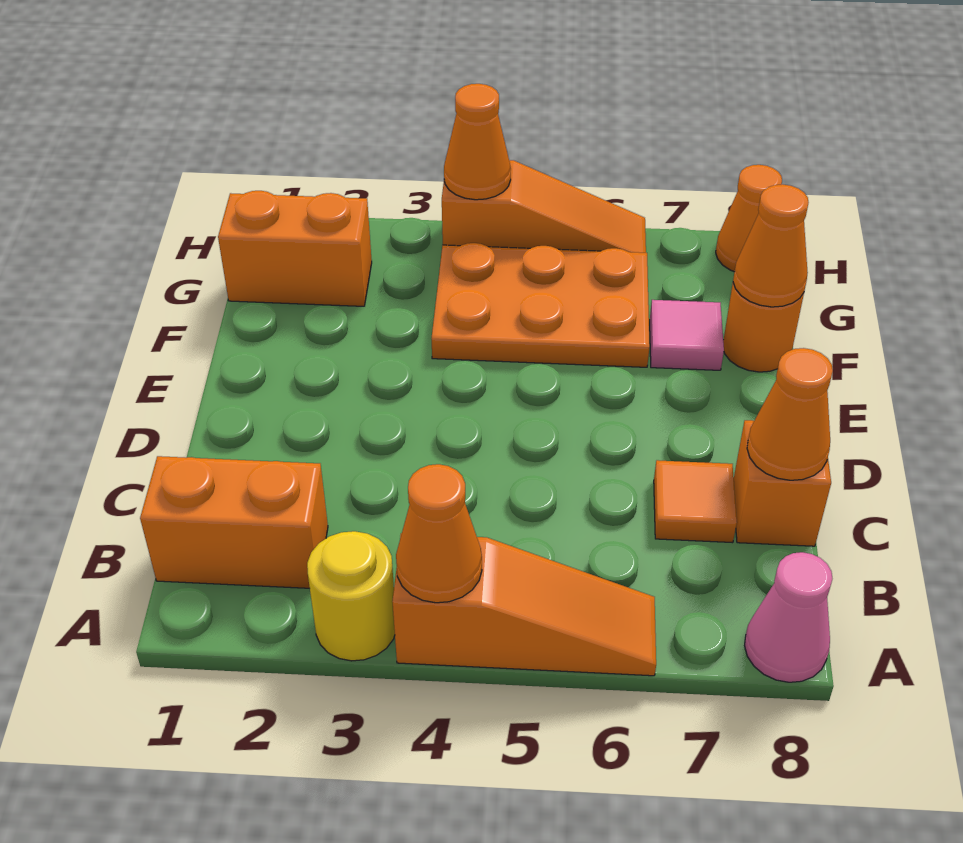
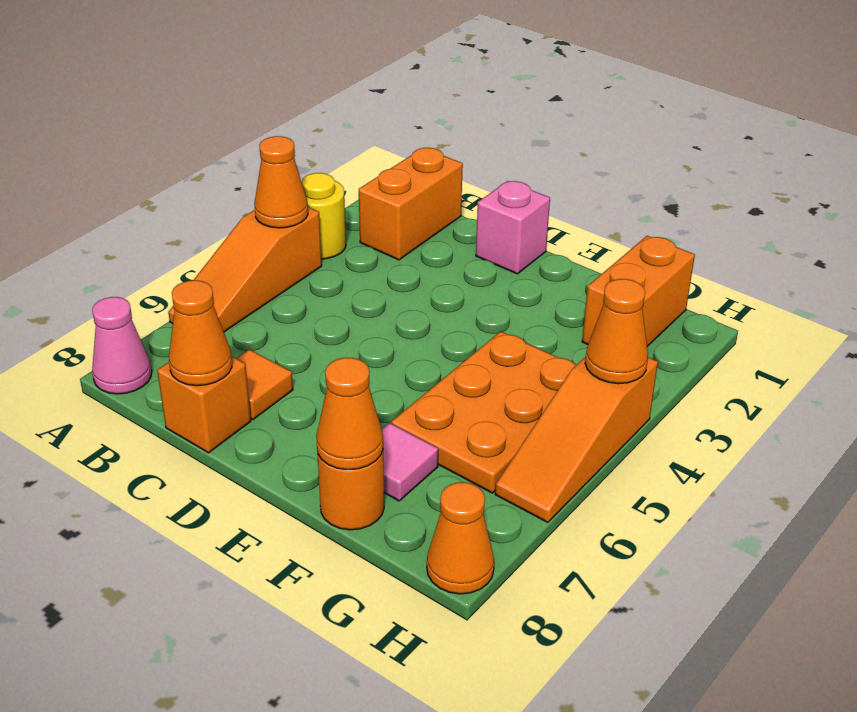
none -> pink brick D1 level 1

